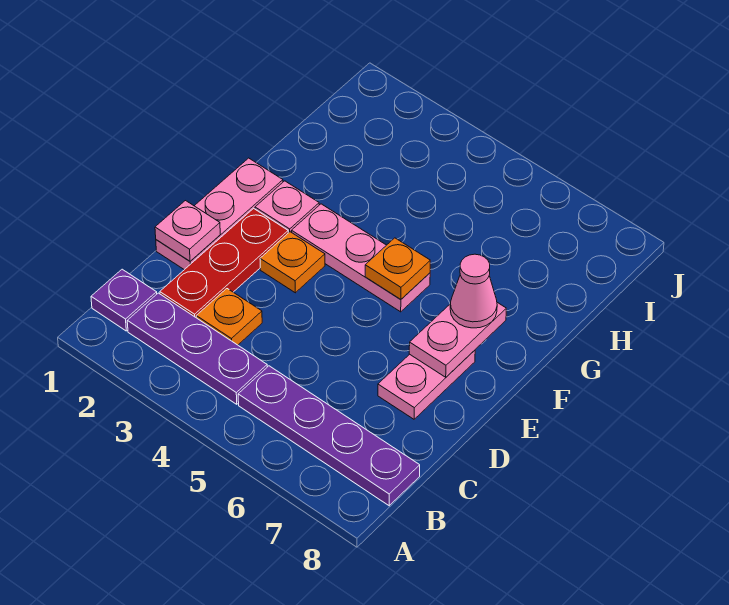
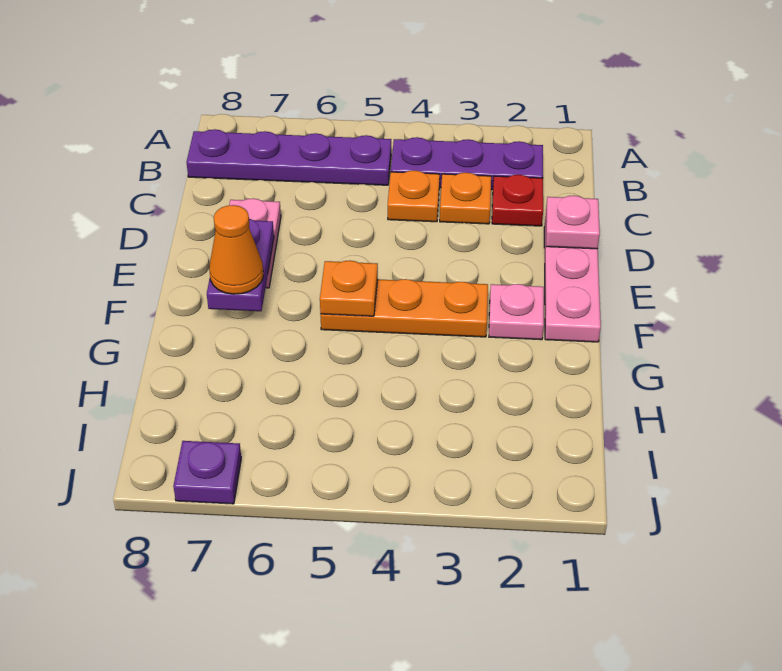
purple plate B1 level 1 -> purple plate J7 level 1
red plate C2:E2 level 1 -> red plate C2 level 1
orange plate E3 level 1 -> orange plate C4 level 1
pink plate E7:F7 level 2 -> purple plate E7:F7 level 2
pink plate F3:F5 level 1 -> orange plate F3:F5 level 1
pink cone F7 level 3 -> orange cone F7 level 3

